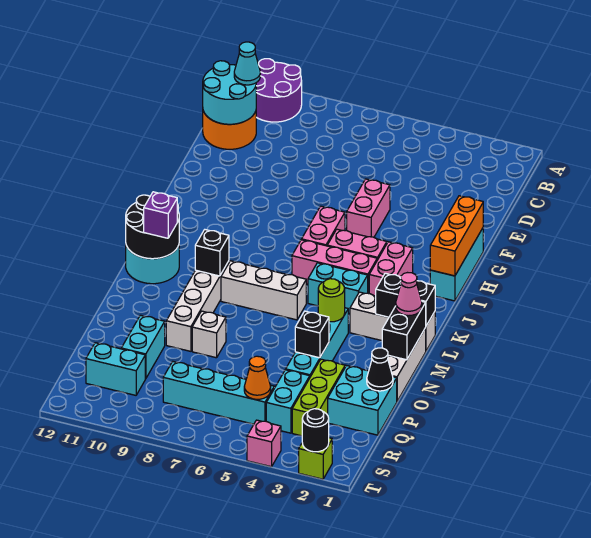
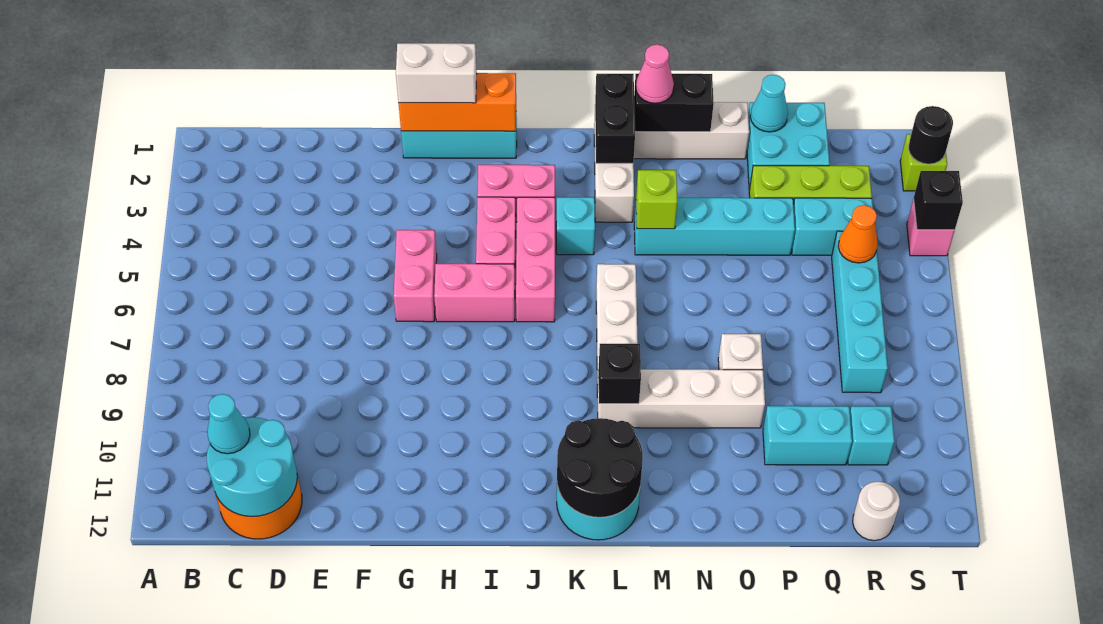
purple round brick A10:B11 level 1 -> none
pink brick F5:G5 level 1 -> pink brick G5:G6 level 1
none -> white brick G1:H1 level 3
cyan brick K4:K5 level 1 -> cyan brick K4 level 1
purple brick L11 level 3 -> none
lime round brick M4 level 2 -> lime brick M4 level 2
black brick O4 level 2 -> black brick T4 level 2
black cone P1 level 2 -> cyan cone P1 level 2
cyan brick R10:R11 level 1 -> cyan brick R10 level 1
none -> white round brick R12 level 1

